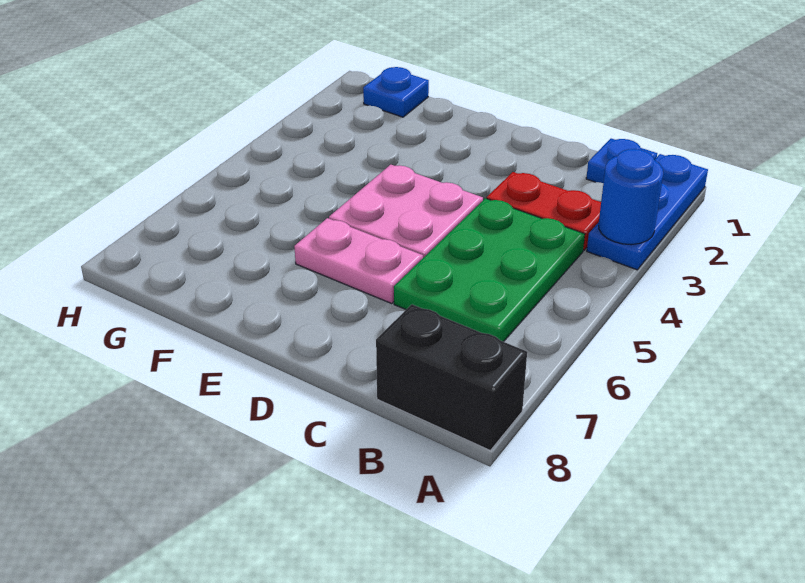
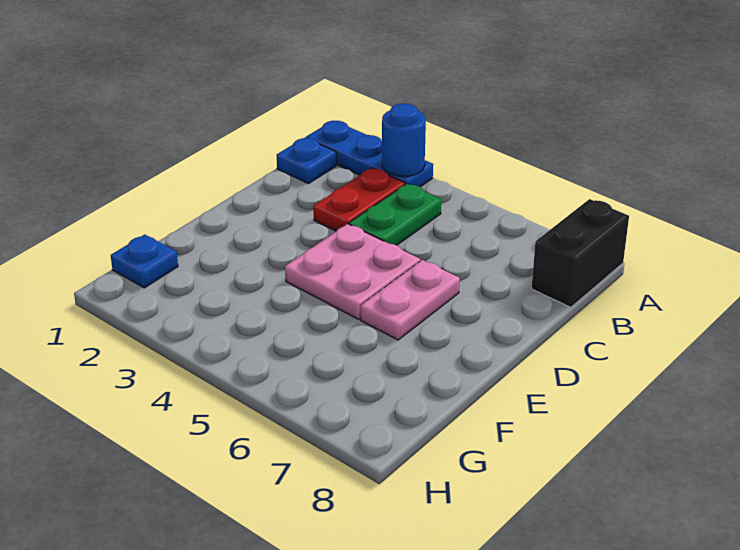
green plate B4:C6 level 1 -> green plate B4:C4 level 1

